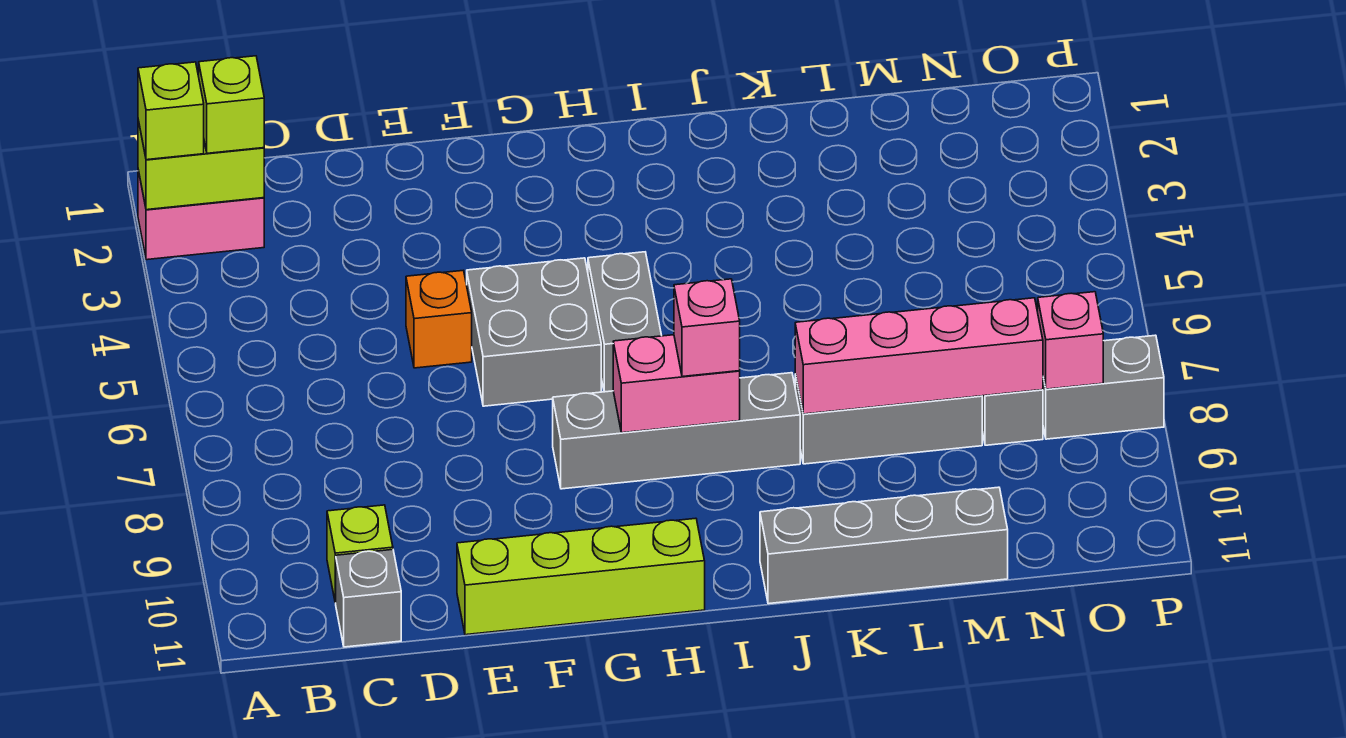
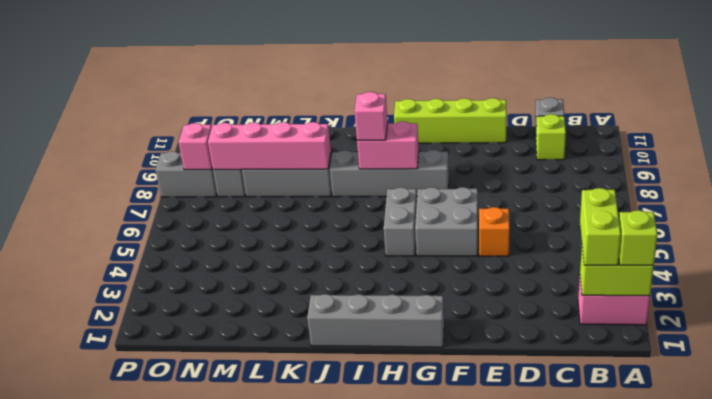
lime brick B2 level 3 -> lime brick B2:B3 level 3
grey brick J11:M11 level 1 -> grey brick G1:J1 level 1

